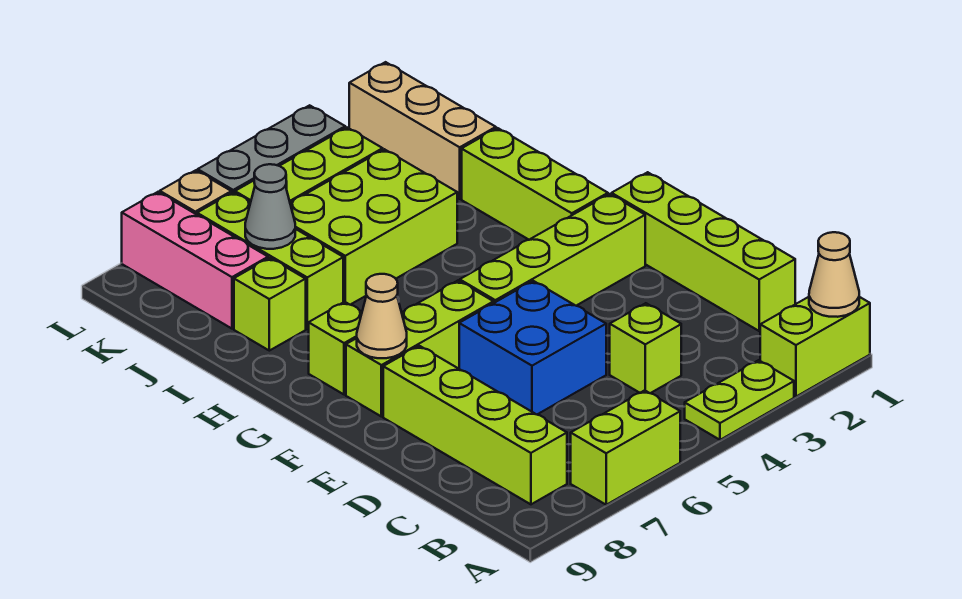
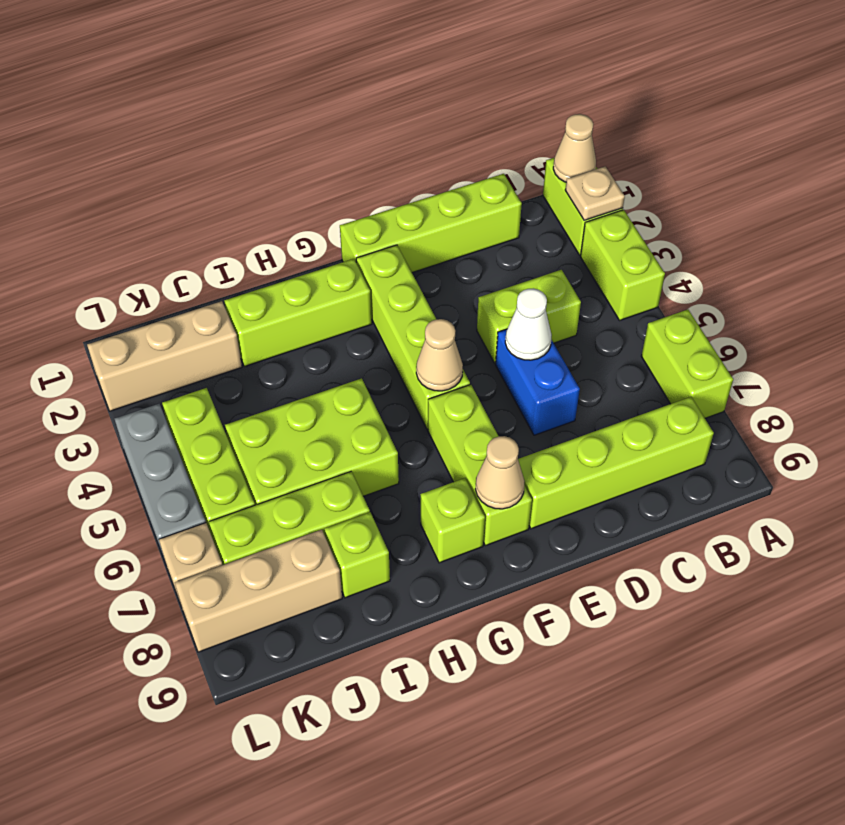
none -> tan plate A2 level 2
lime plate A3:A4 level 1 -> lime brick A3:A4 level 1
lime brick C4 level 1 -> lime brick C4:D4 level 1
blue brick D5:E6 level 1 -> blue brick D5:D6 level 1
none -> white cone D5 level 2
none -> tan cone F5 level 2
lime brick I4:J6 level 1 -> lime brick H5:J6 level 1
grey cone J7 level 2 -> none
pink brick J8:L8 level 1 -> tan brick J8:L8 level 1

